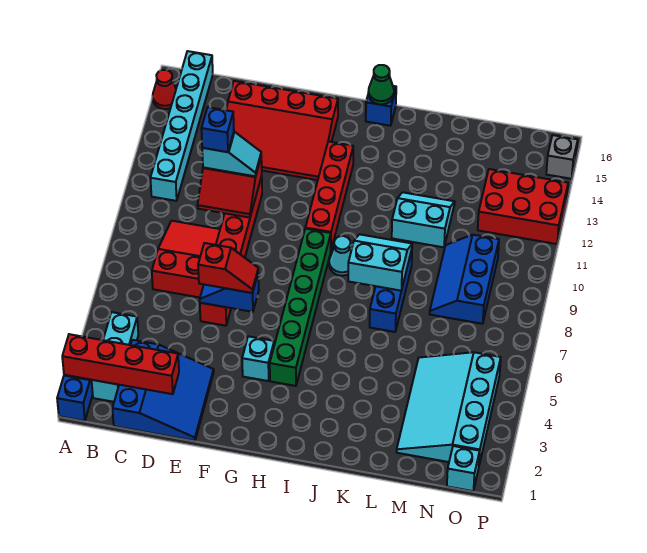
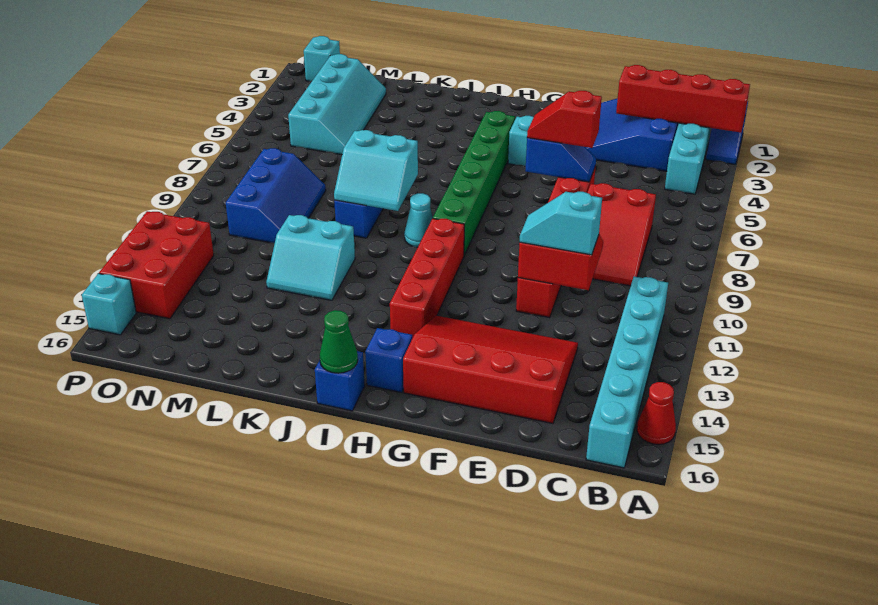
blue brick D11 level 4 -> blue brick H15 level 1
cyan slope M2:O5 level 1 top O -> cyan slope M2:N5 level 1 top N
red brick N12:P13 level 1 -> red brick O12:P14 level 1
grey brick P15 level 1 -> cyan brick P15 level 1

